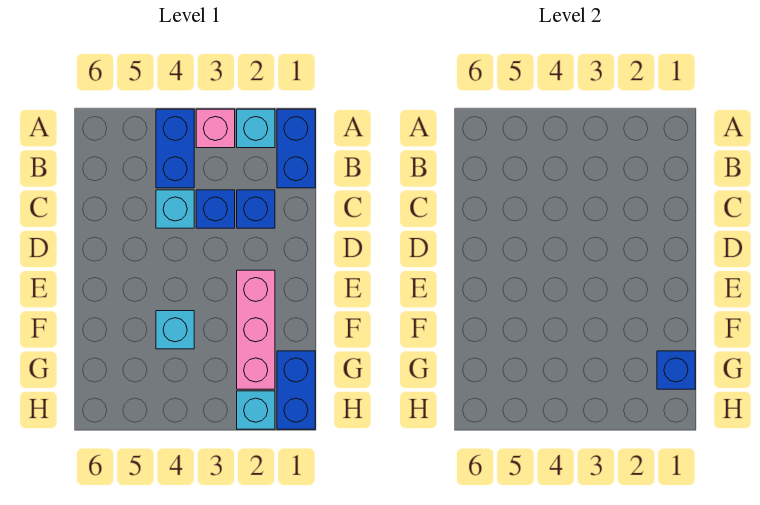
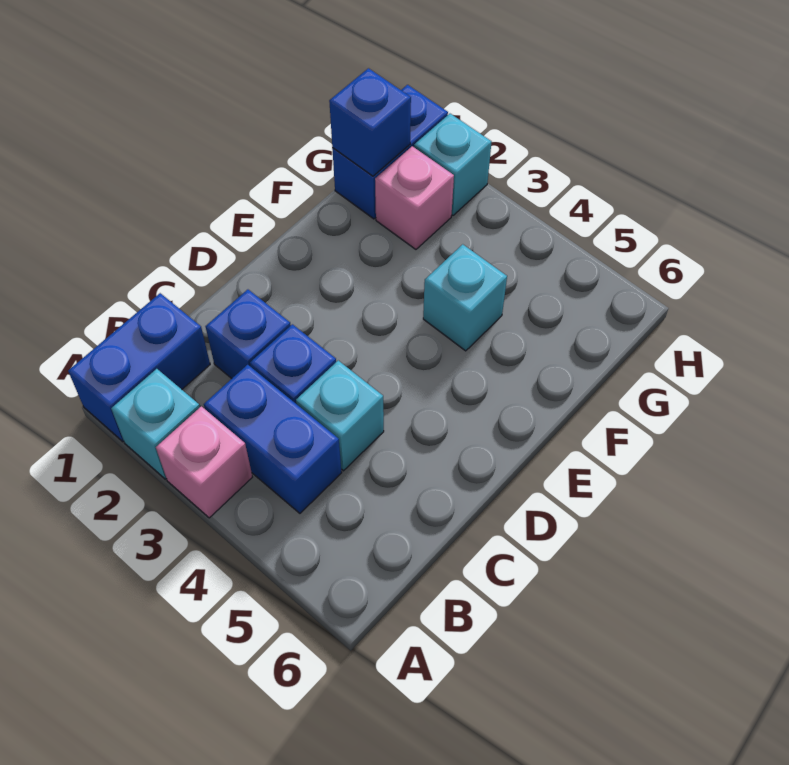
blue brick A4:B4 level 1 -> blue brick B3:B4 level 1
pink brick E2:G2 level 1 -> pink brick G2 level 1

